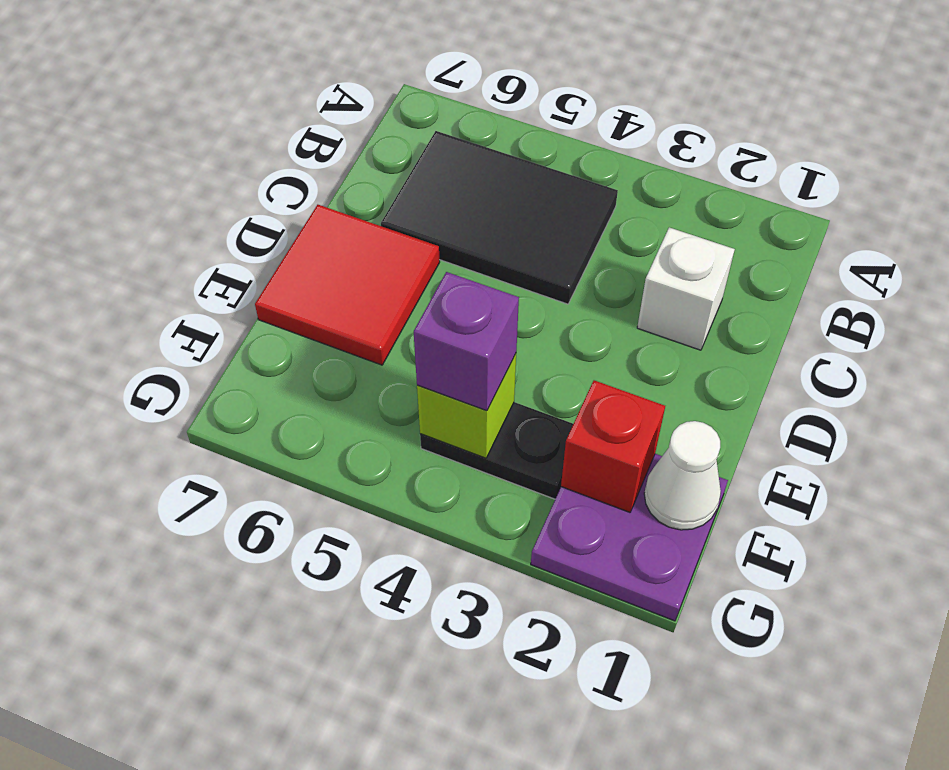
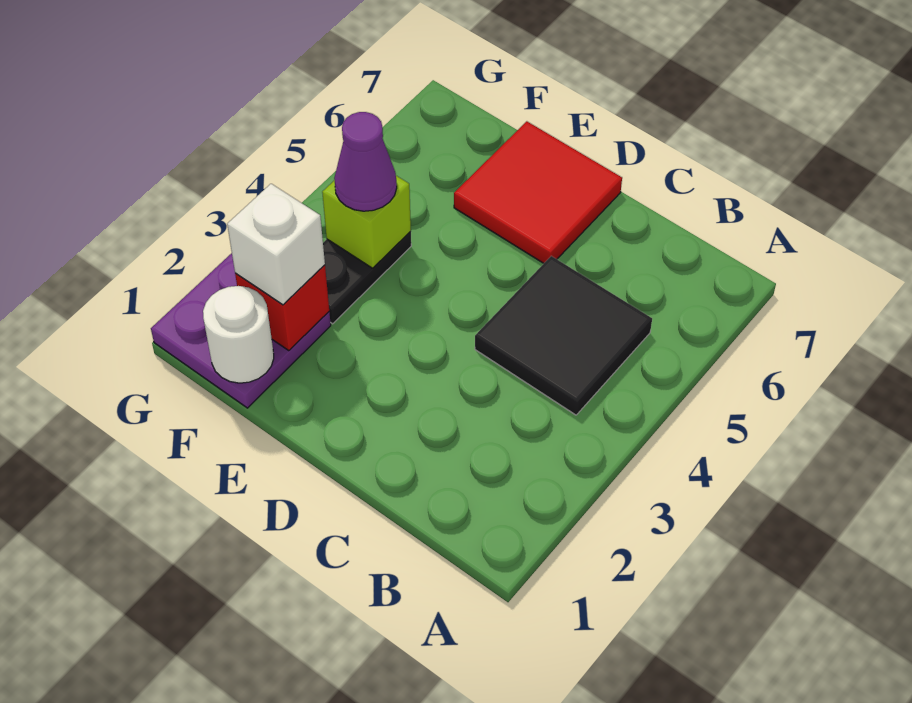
black tile B4:C6 level 1 -> black tile B4:C5 level 1
white brick C2 level 1 -> white brick F2 level 3
white cone F1 level 2 -> white round brick F1 level 2
purple brick F4 level 3 -> purple cone F4 level 3

